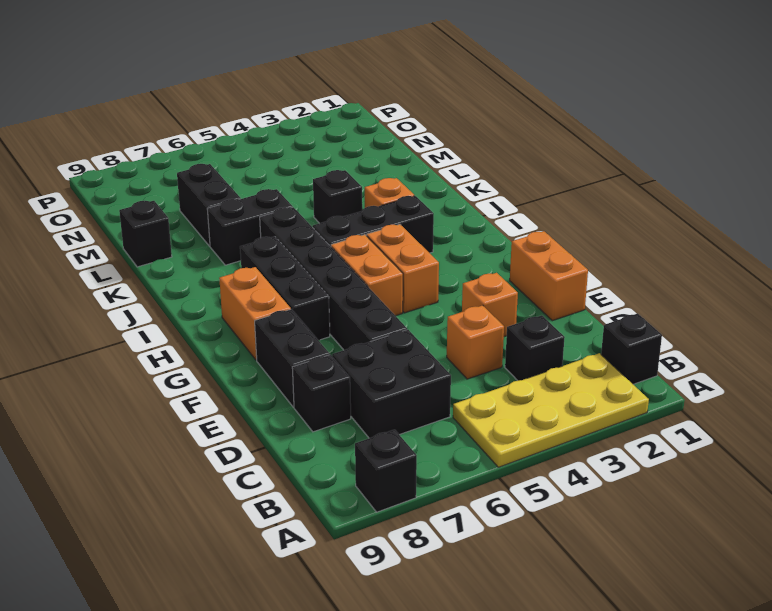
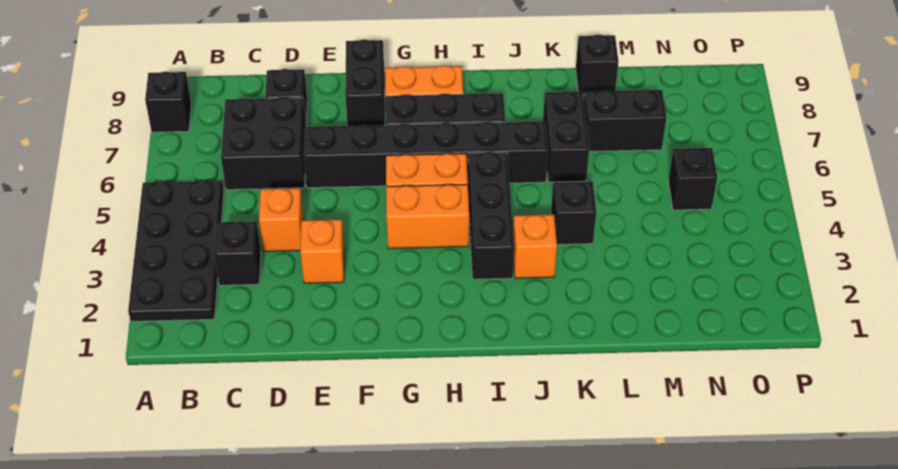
yellow plate A2:B5 level 1 -> black plate A2:B5 level 1
black brick B1 level 1 -> black brick N5 level 1
orange brick E1:F1 level 1 -> none
black brick E8:F8 level 1 -> black brick F8:F9 level 1

